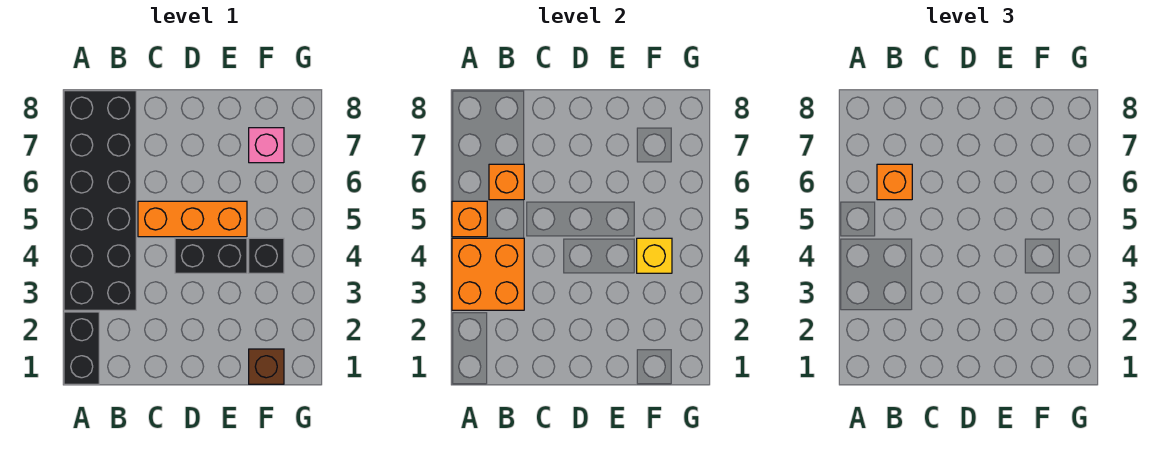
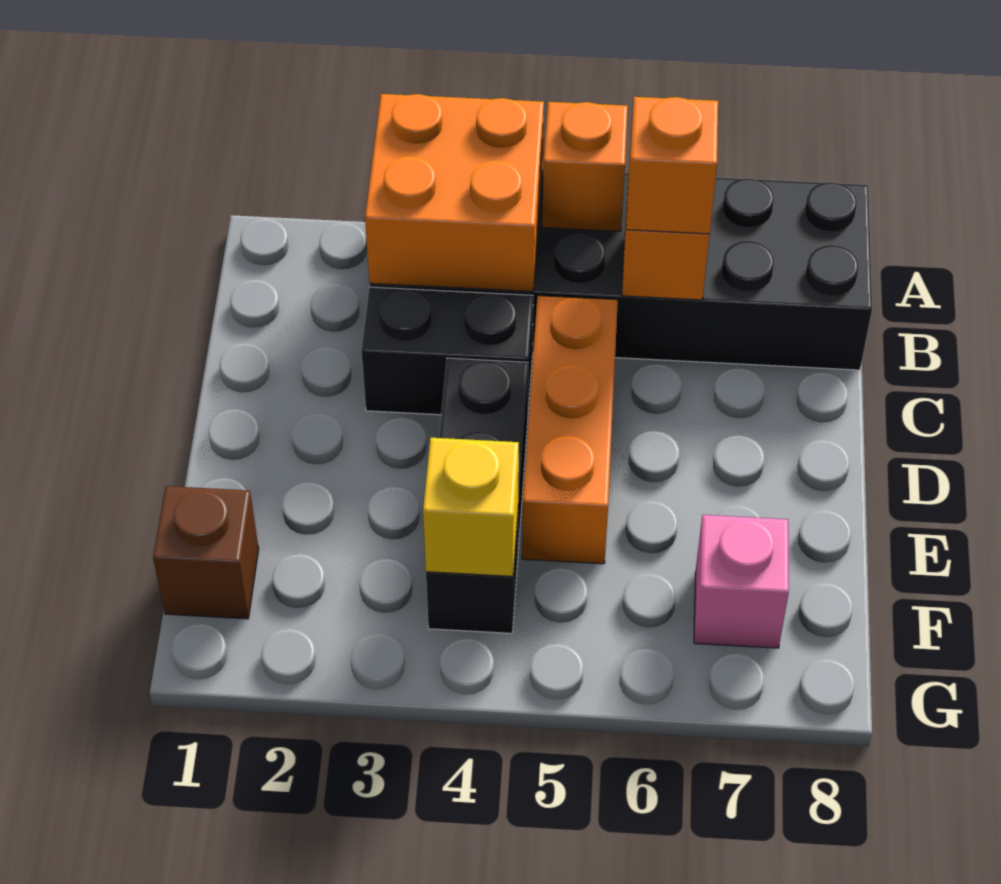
black brick A1:A2 level 1 -> black brick C3:C4 level 1

